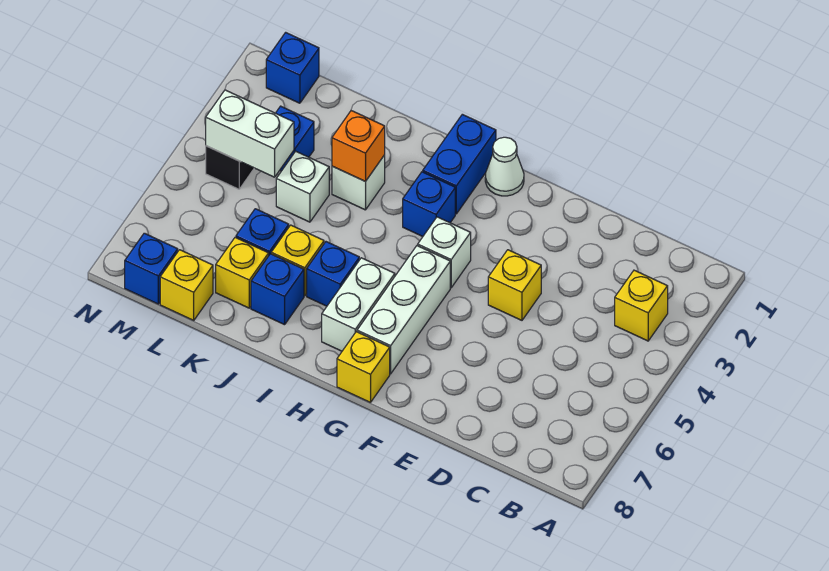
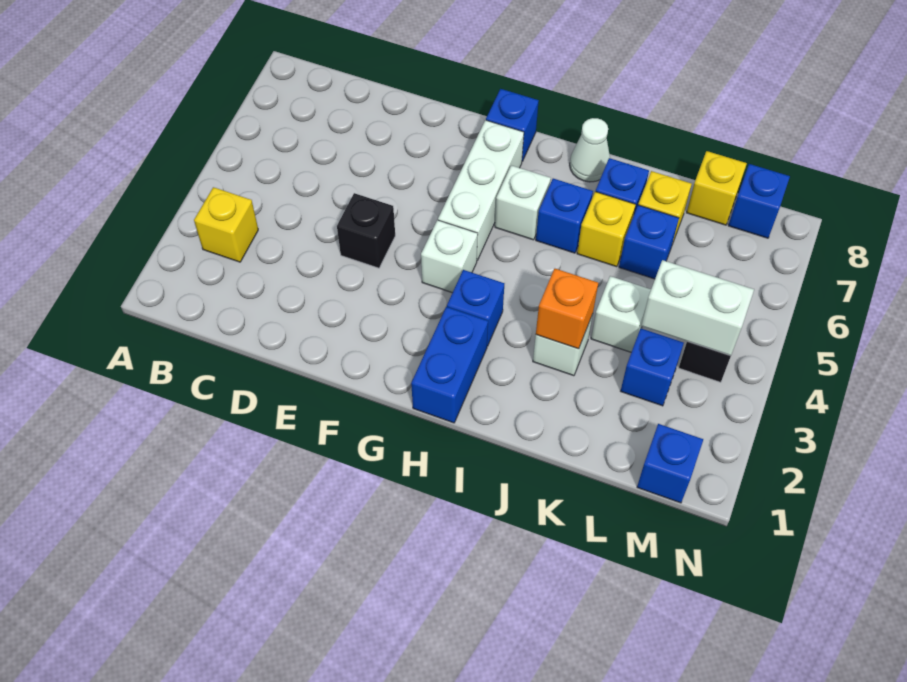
yellow brick E4 level 1 -> black brick E4 level 1
white cone G1 level 1 -> white cone I8 level 1
yellow brick G8 level 1 -> blue brick G8 level 1
white brick H6:H7 level 1 -> white brick H6 level 1

